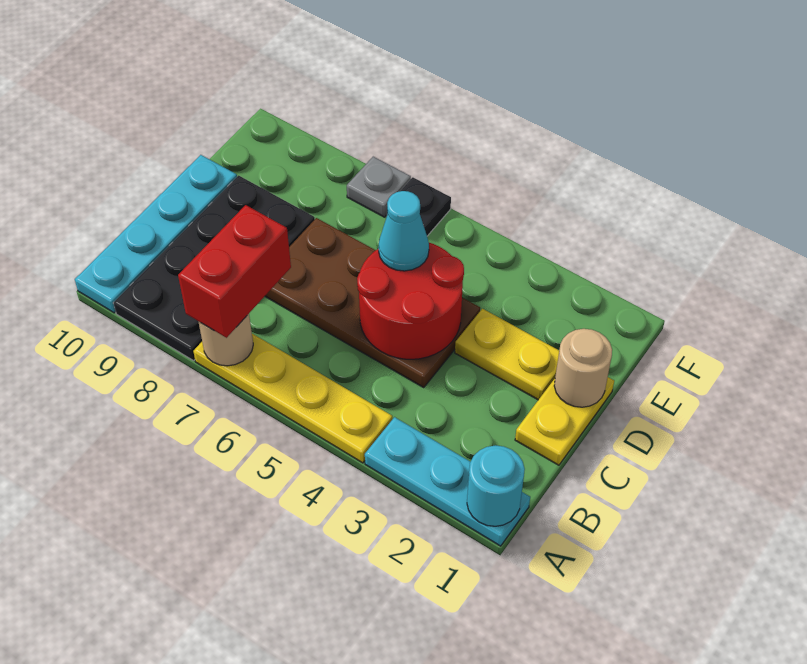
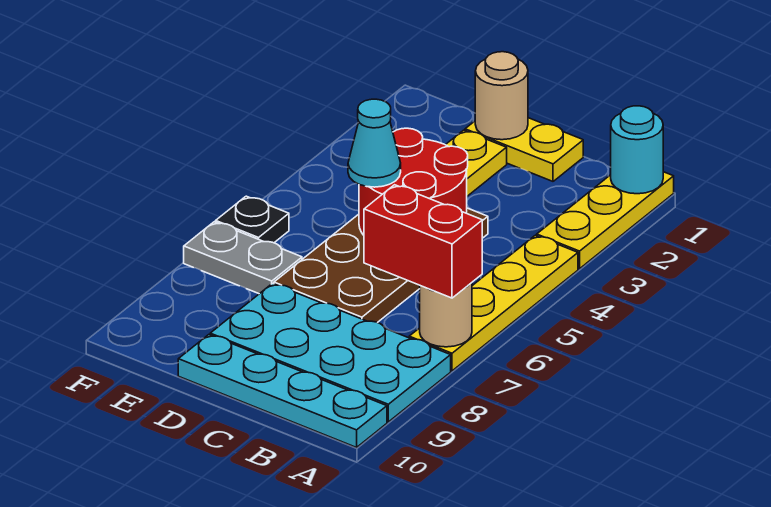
cyan plate A1:A3 level 1 -> yellow plate A1:A3 level 1
black plate A8:D9 level 1 -> cyan plate A8:D9 level 1
grey plate F7 level 1 -> grey plate E7:F7 level 1

